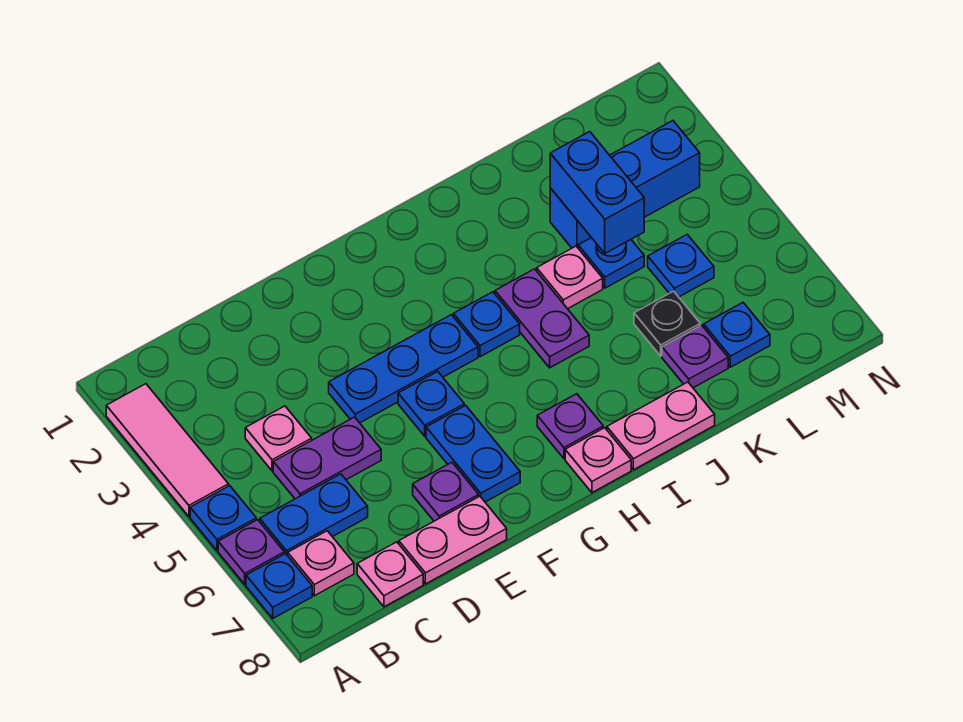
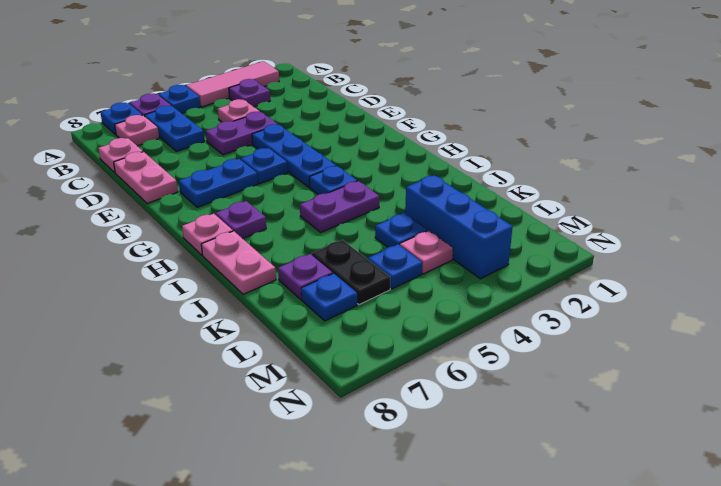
purple plate C5:D5 level 1 -> purple plate D4:D5 level 1
purple plate E7 level 1 -> purple plate B3 level 1
pink plate J4 level 1 -> pink plate L4 level 1
blue brick K3:K4 level 2 -> none
black plate K6 level 1 -> black plate K6:L6 level 1

